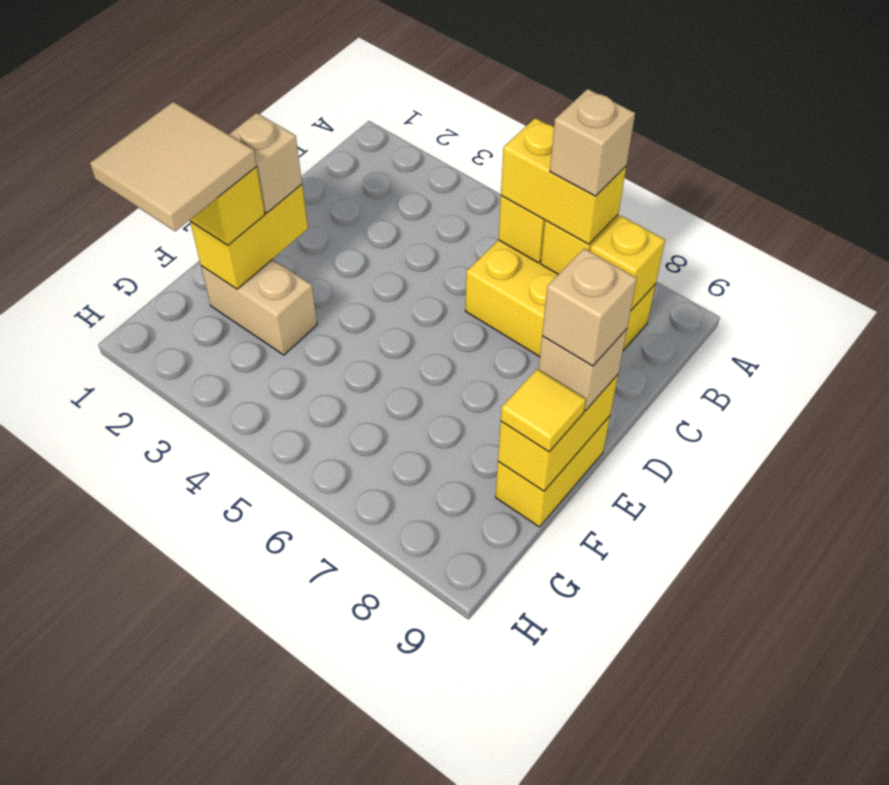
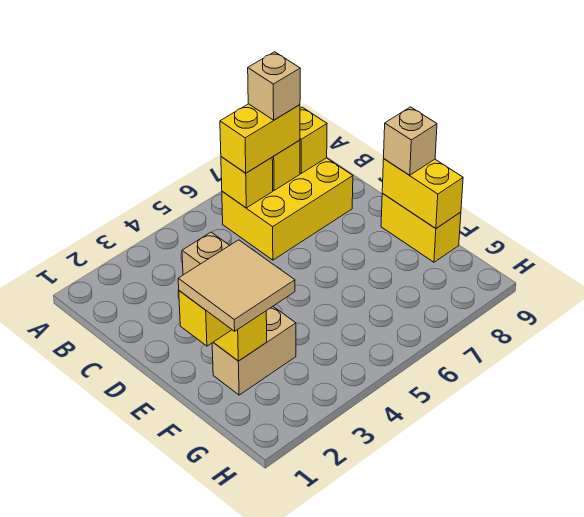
tan brick E9 level 4 -> none
yellow tile F9 level 3 -> none

